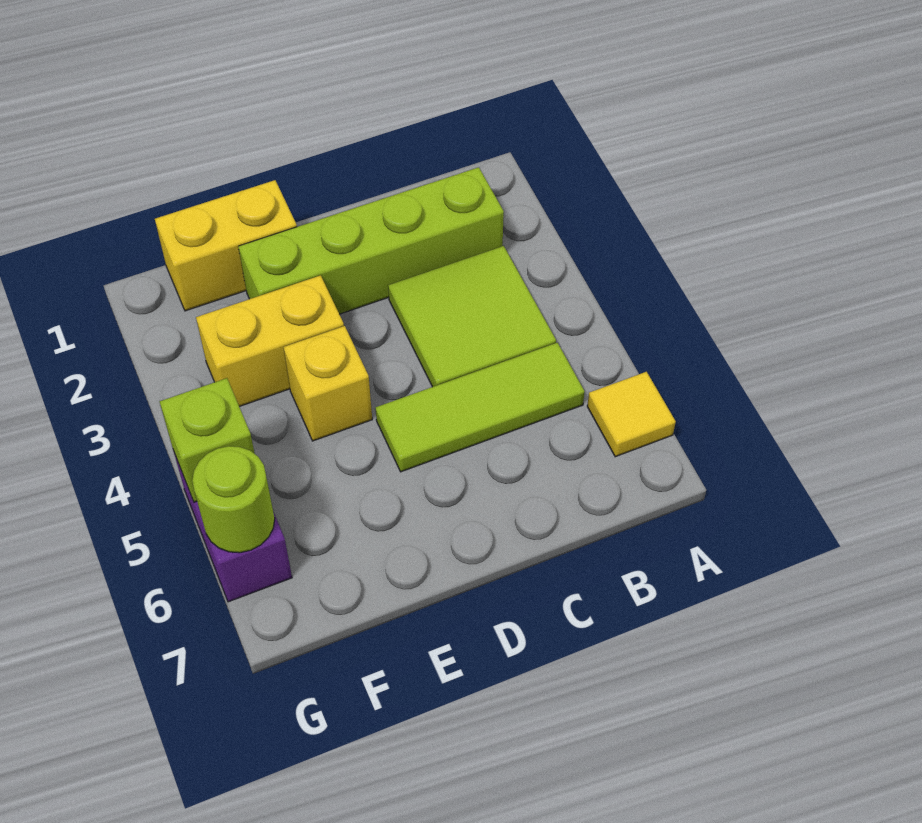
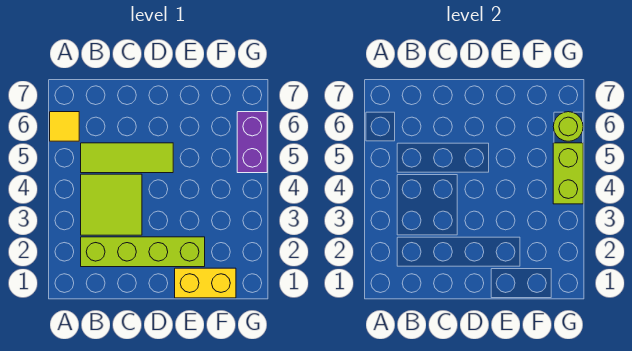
yellow brick E3:F3 level 1 -> none
yellow brick E4 level 1 -> none
lime brick G5 level 2 -> lime brick G4:G5 level 2

